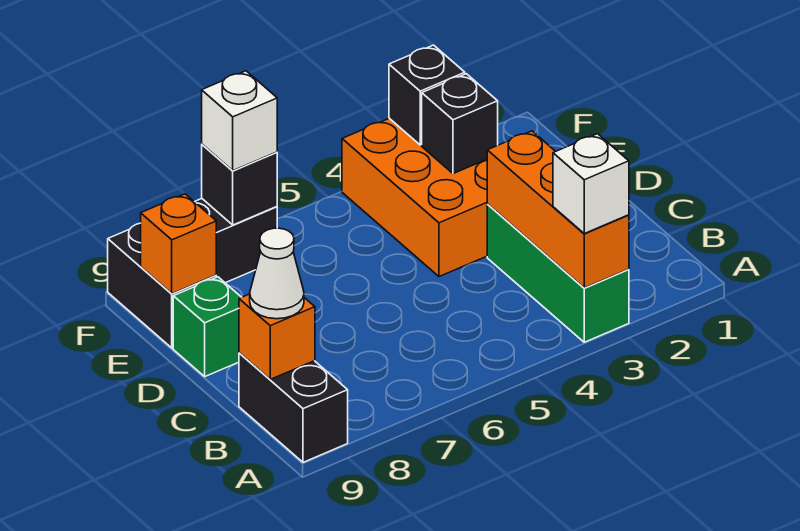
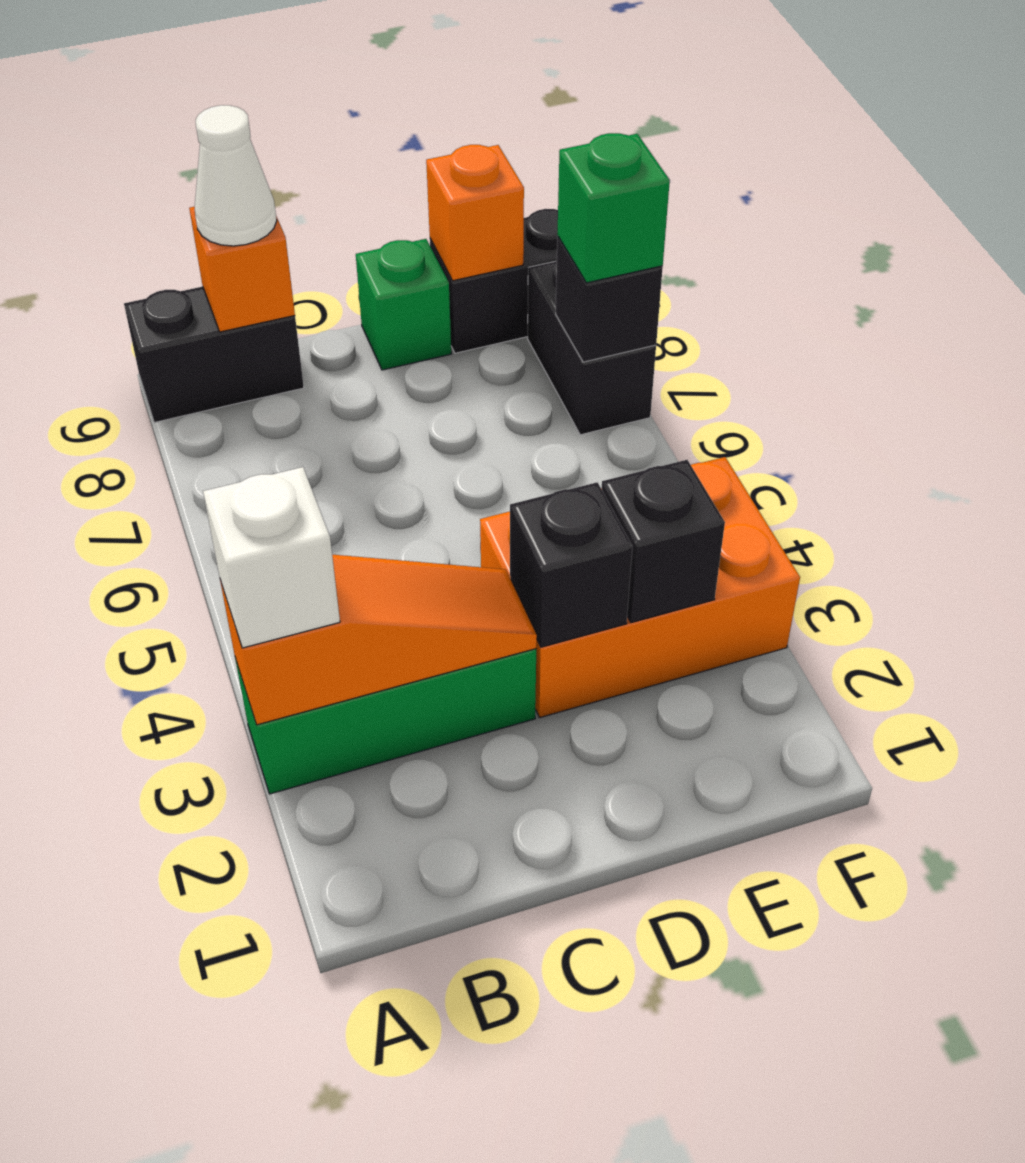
orange brick A3:C3 level 2 -> orange slope A3:C3 level 2 top A
black brick F3 level 2 -> black brick D3 level 2
white brick F7 level 3 -> green brick F7 level 3

